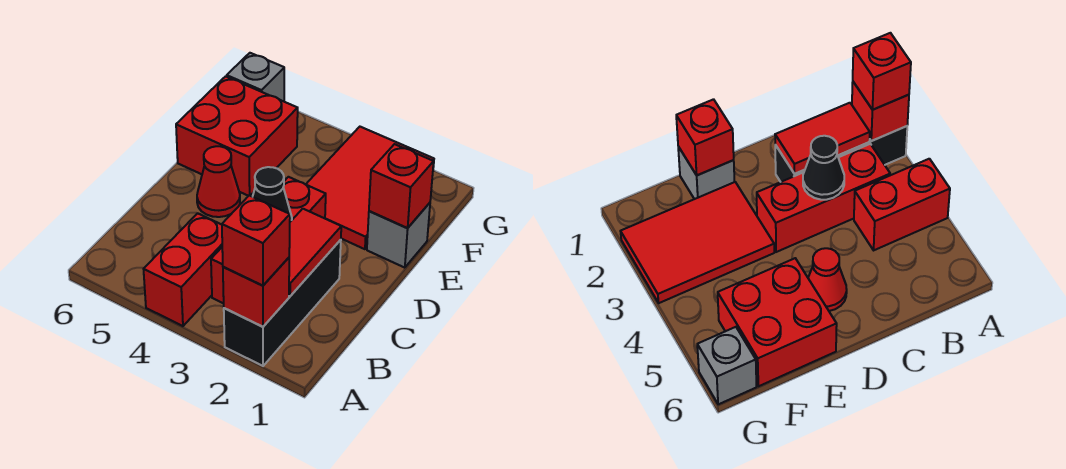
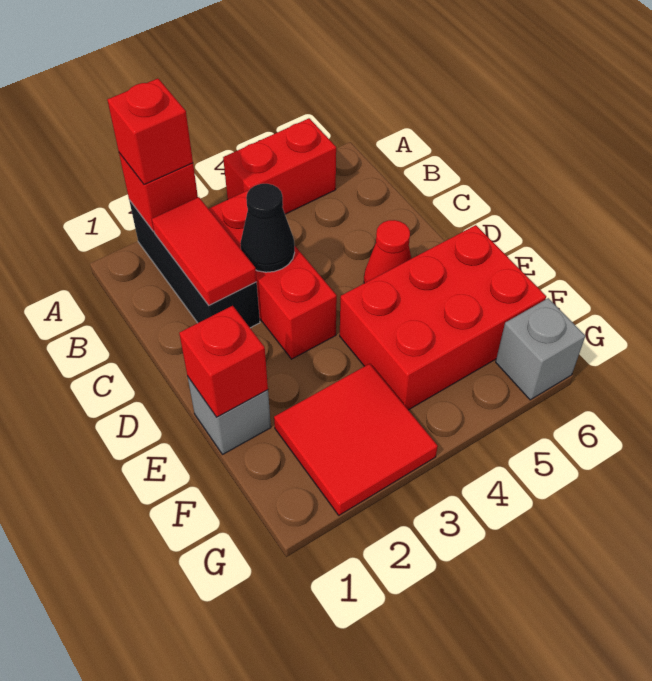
red brick A4:B4 level 1 -> red brick A4:A5 level 1
red tile E2:G3 level 1 -> red tile F2:G3 level 1
red brick E5:F6 level 1 -> red brick E4:F6 level 1

